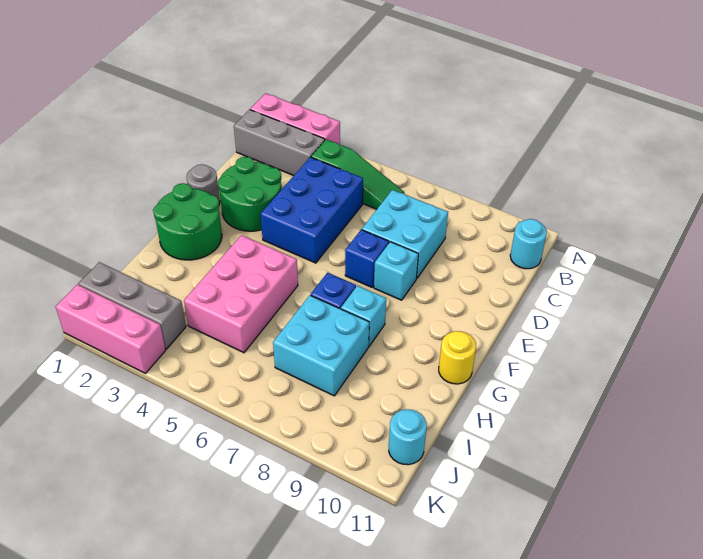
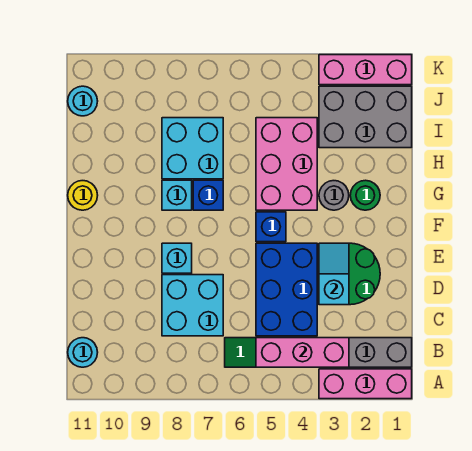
none -> pink brick B3:B5 level 2
none -> cyan slope D3:E3 level 2 top D
grey round brick E1 level 1 -> grey round brick G3 level 1
blue brick E7 level 1 -> blue brick F5 level 1
green round brick F1:G2 level 1 -> green round brick G2 level 1
grey brick J1:J3 level 1 -> grey brick I1:J3 level 1

